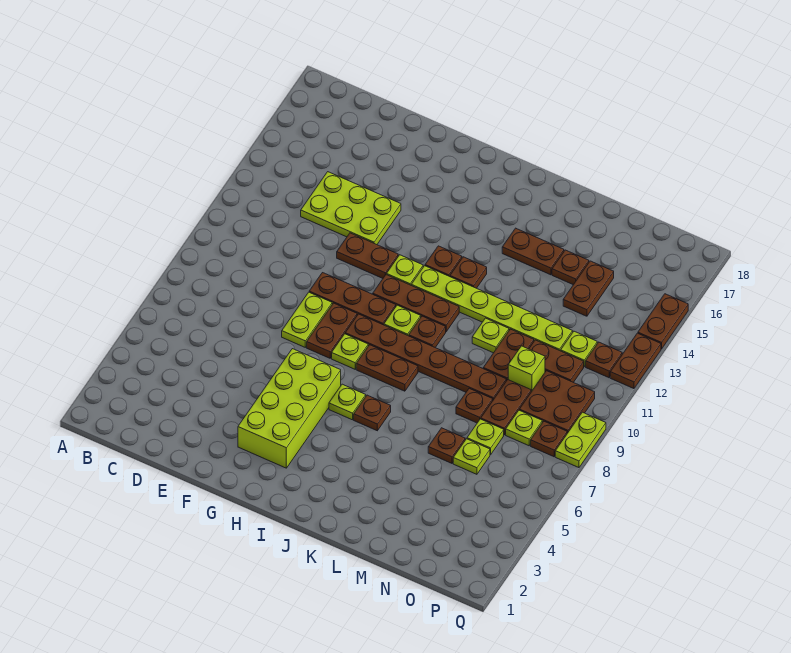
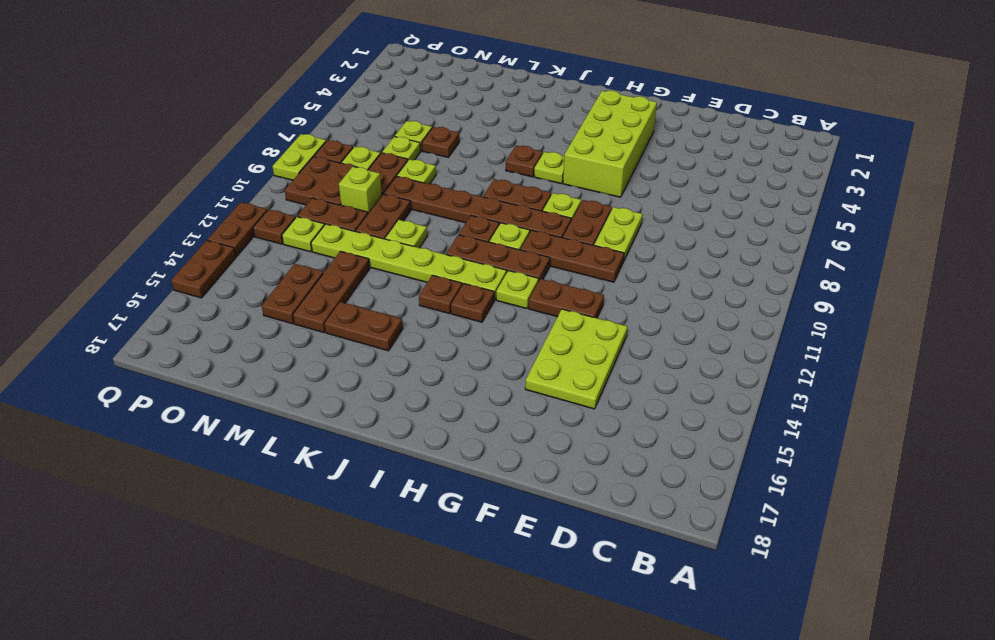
lime plate D13:F14 level 1 -> lime plate E13:F15 level 1
brown plate M8 level 1 -> lime plate M8 level 1
brown plate M15 level 1 -> brown plate M13:M15 level 1

